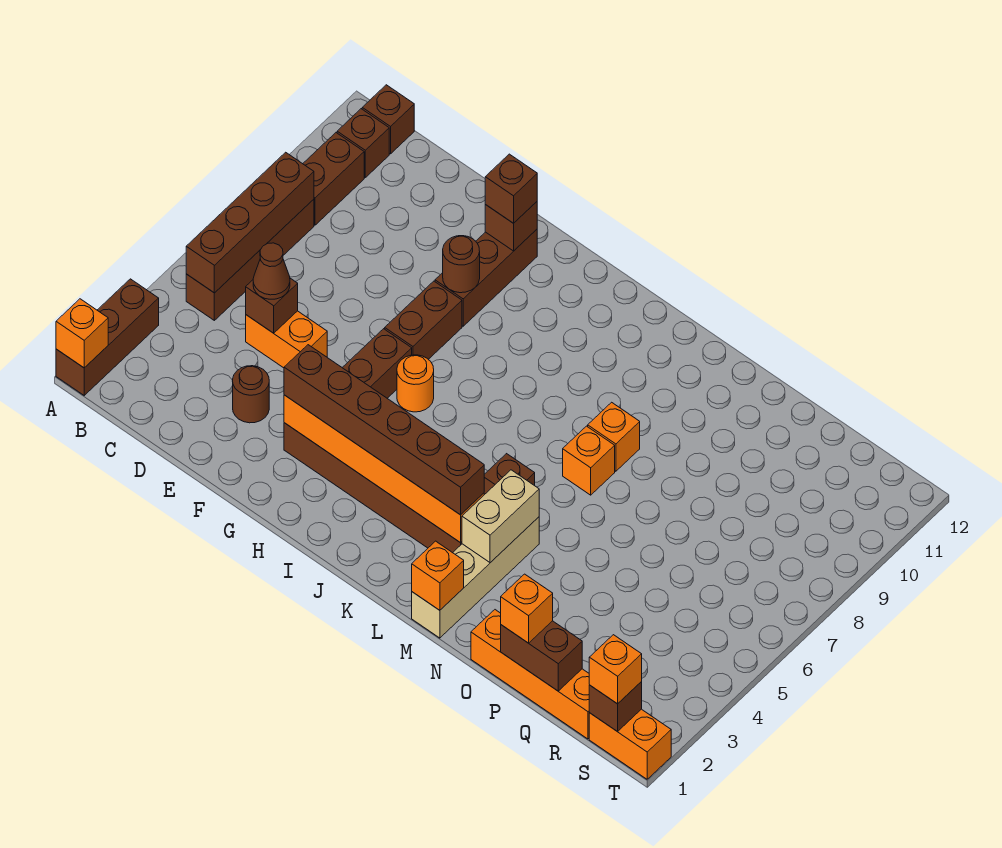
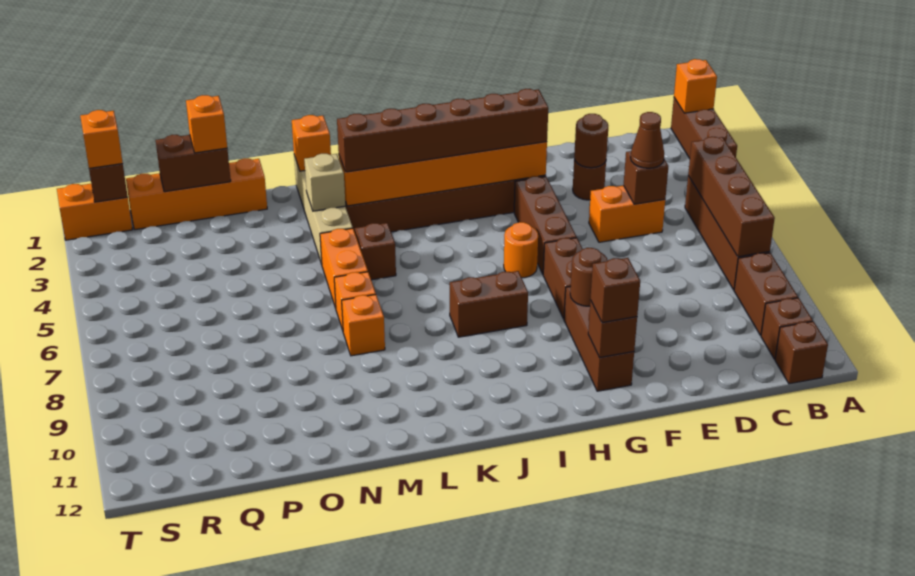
none -> brown round brick E3 level 2
none -> brown brick I8:J8 level 1
tan brick M3:M4 level 2 -> tan brick M3 level 2
none -> orange brick M5:M6 level 1

